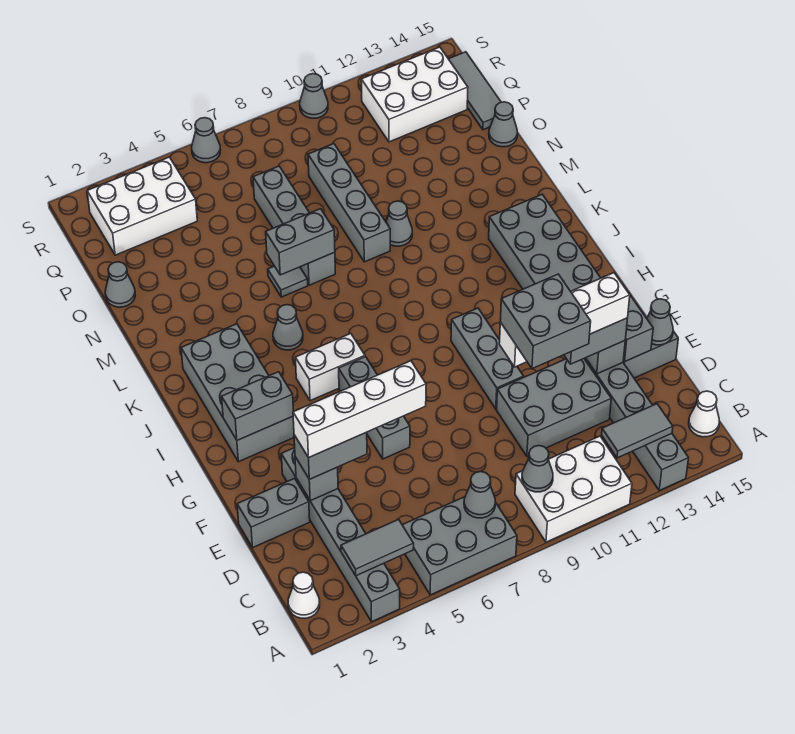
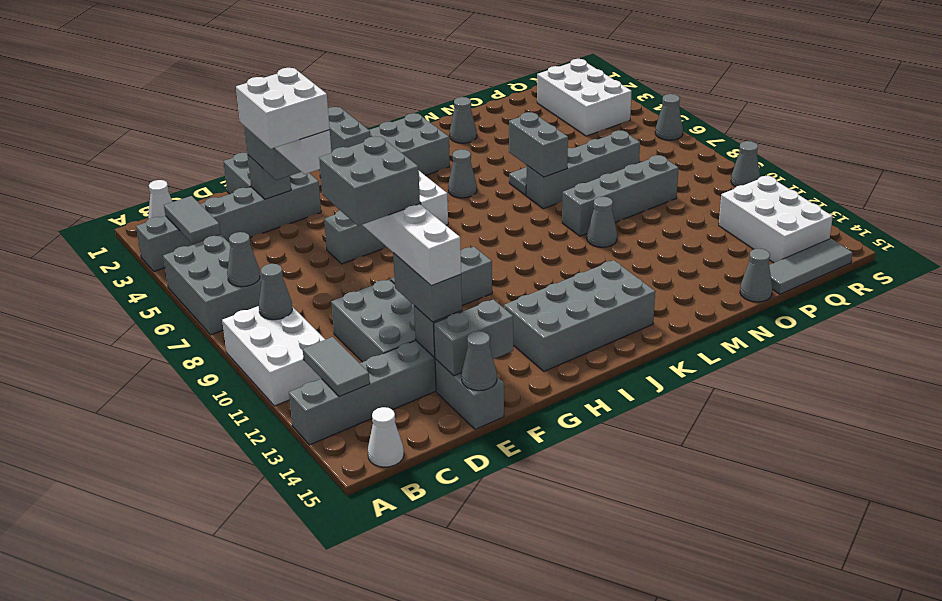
none -> white brick D5:E6 level 5
grey cone O1 level 1 -> grey cone M2 level 1

